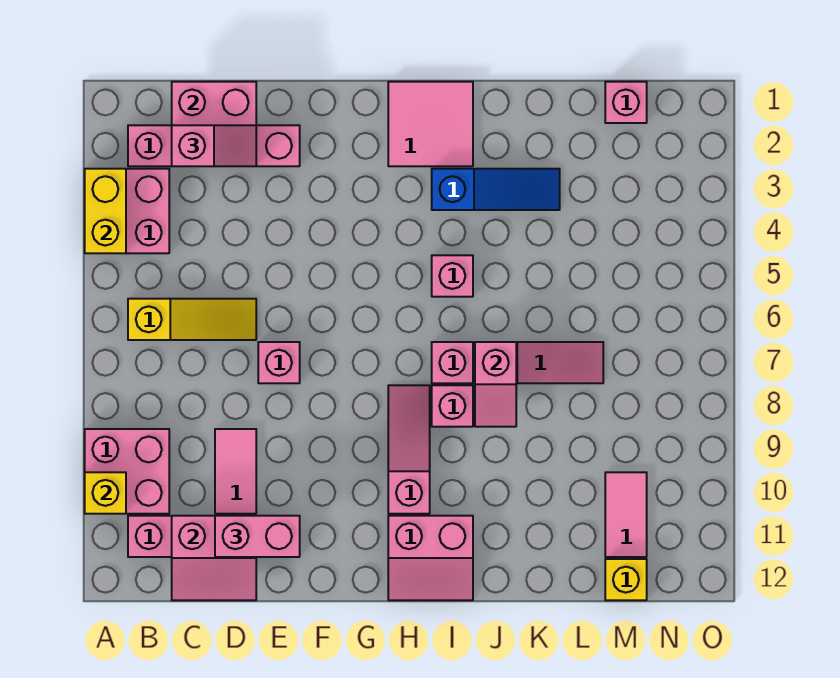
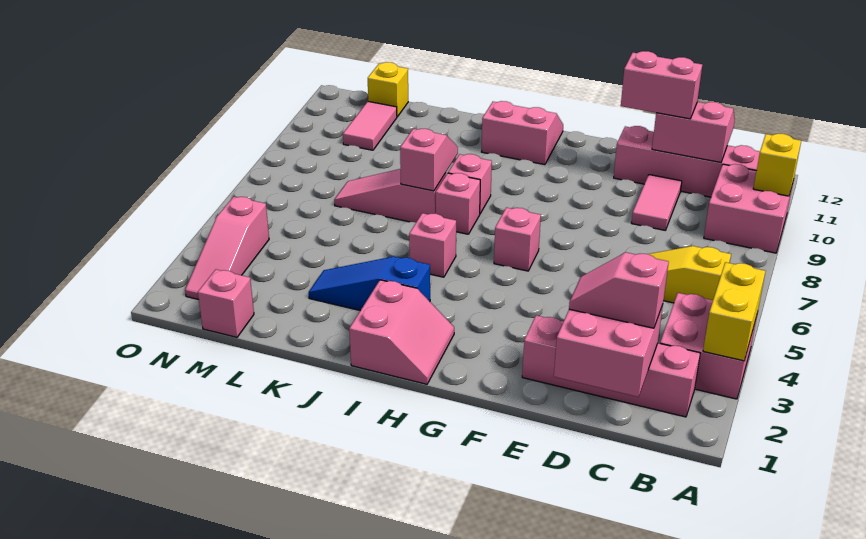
pink brick E7 level 1 -> pink brick G6 level 1
pink tile H1:I2 level 1 -> pink slope H1:I2 level 1 top I
pink slope H8:H10 level 1 top 10 -> pink slope N2:N4 level 1 top 4

